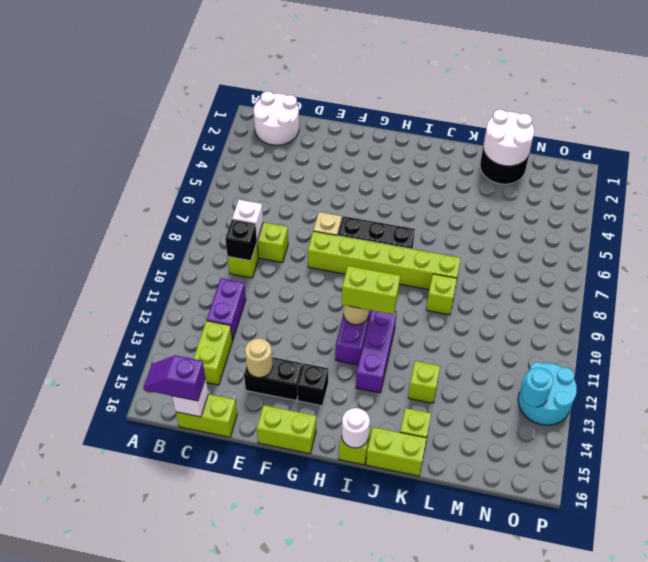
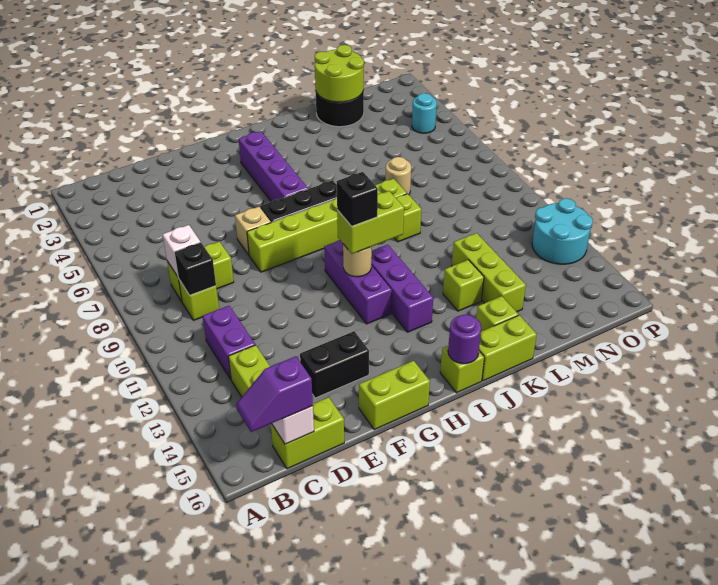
white round brick B1:C2 level 1 -> none
tan round brick E14 level 2 -> tan round brick L7 level 1
black brick G14 level 1 -> black brick H11 level 4
none -> purple brick H3:H6 level 1
white round brick I16 level 2 -> purple round brick I16 level 2
white round brick L1:M2 level 2 -> lime round brick L1:M2 level 2
none -> lime brick L12:L14 level 1
cyan round brick O13 level 2 -> cyan round brick O4 level 1

